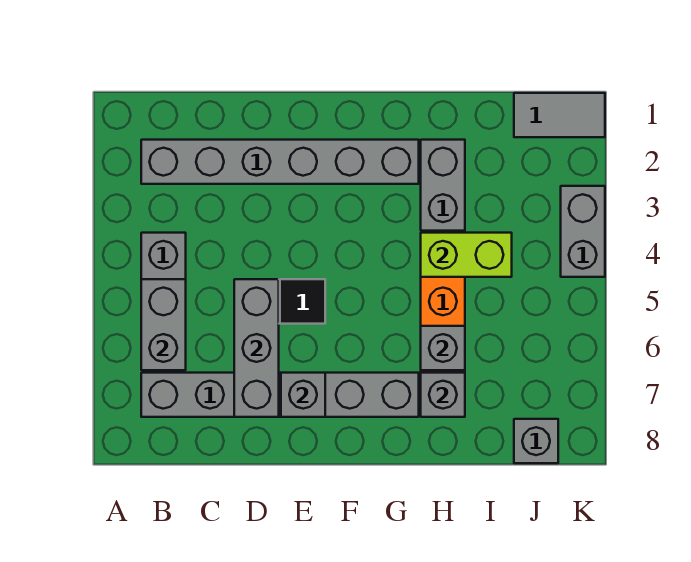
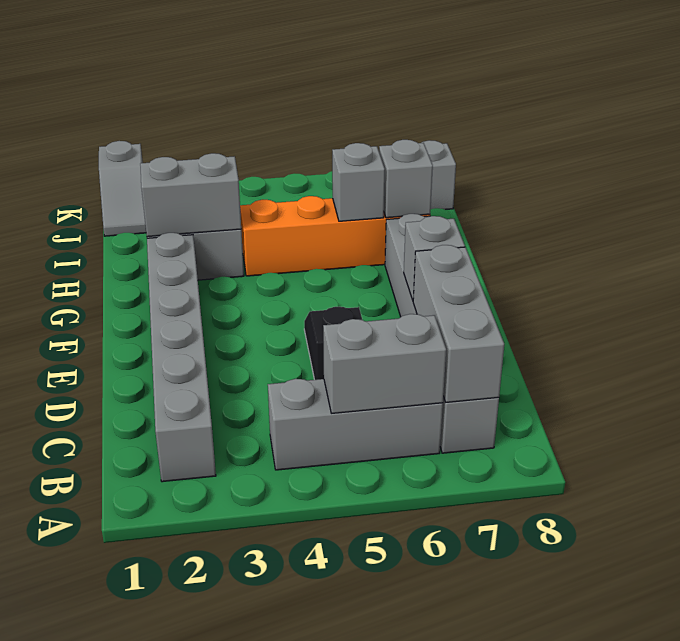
grey brick D5:D7 level 2 -> grey brick B7:D7 level 2
lime brick H4:I4 level 2 -> none
grey tile J1:K1 level 1 -> grey slope J1:K1 level 1 top K
grey brick K3:K4 level 1 -> grey brick H2:H3 level 2

